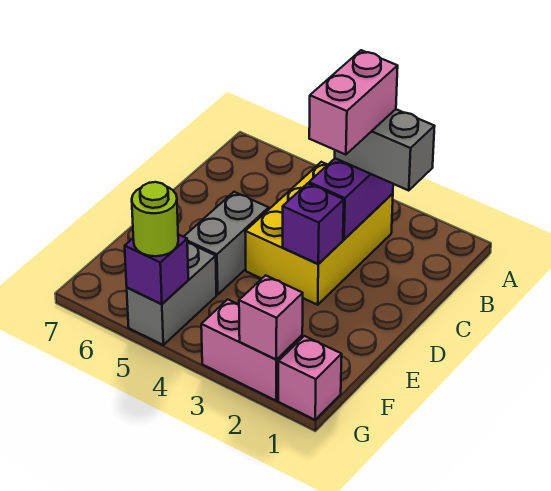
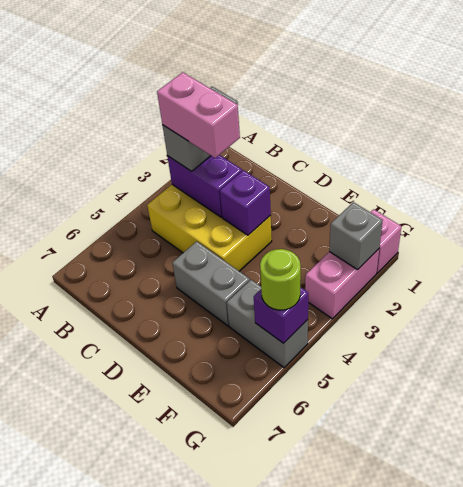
pink brick G2 level 2 -> grey brick G2 level 2

